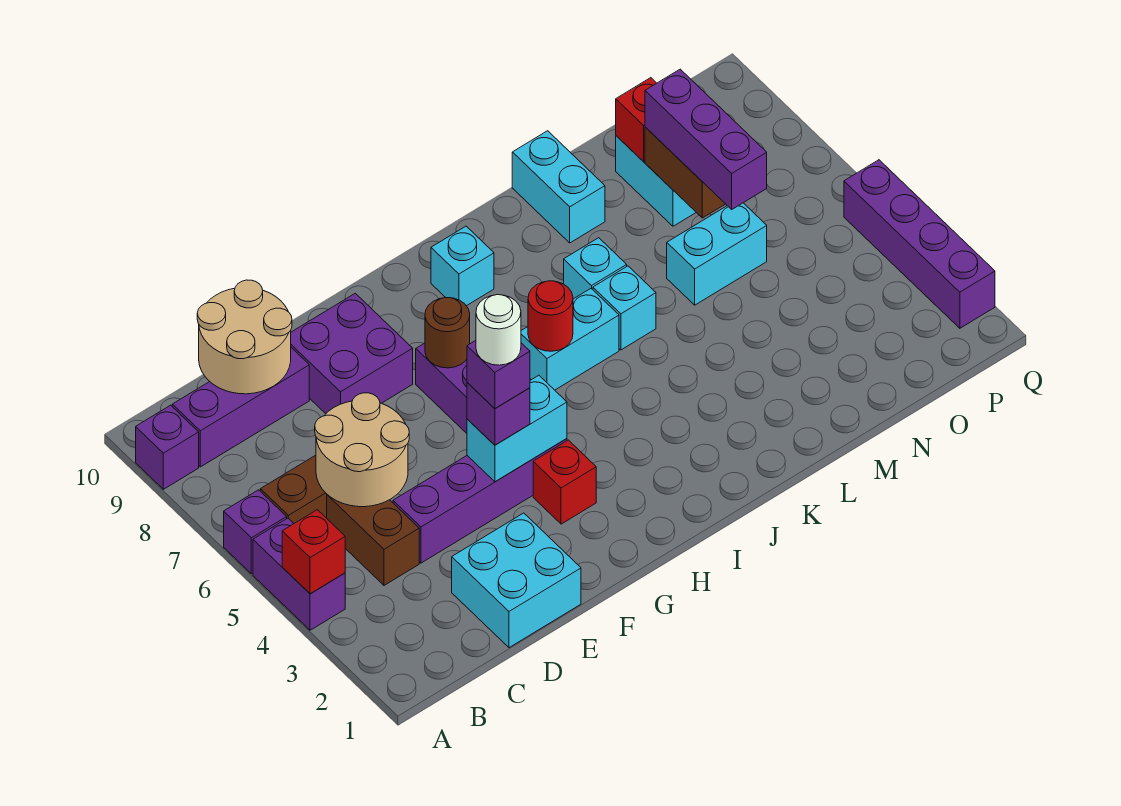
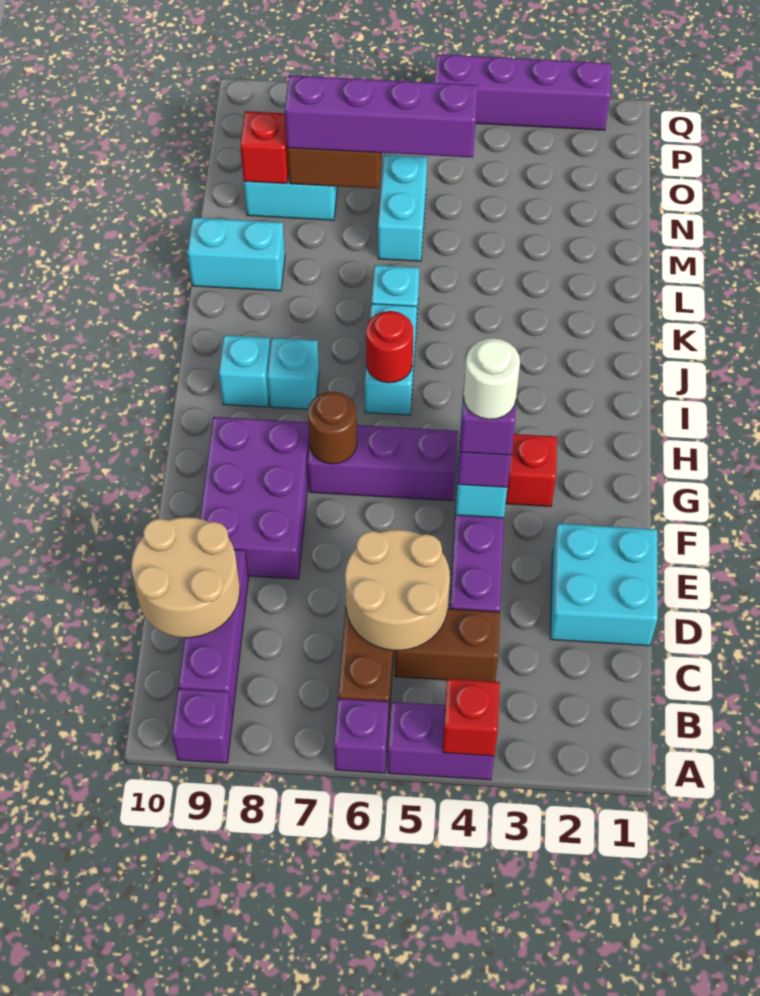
purple brick E8:F9 level 1 -> purple brick E8:G9 level 1
cyan brick K7 level 1 -> cyan brick I8 level 1
purple brick N6:N8 level 3 -> purple brick N5:N8 level 3

